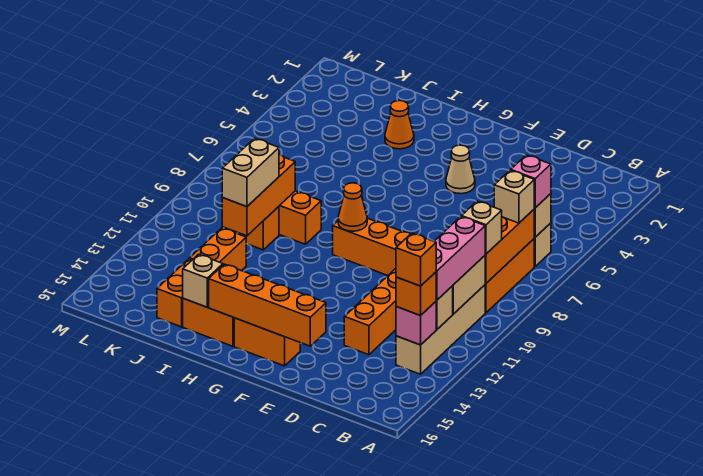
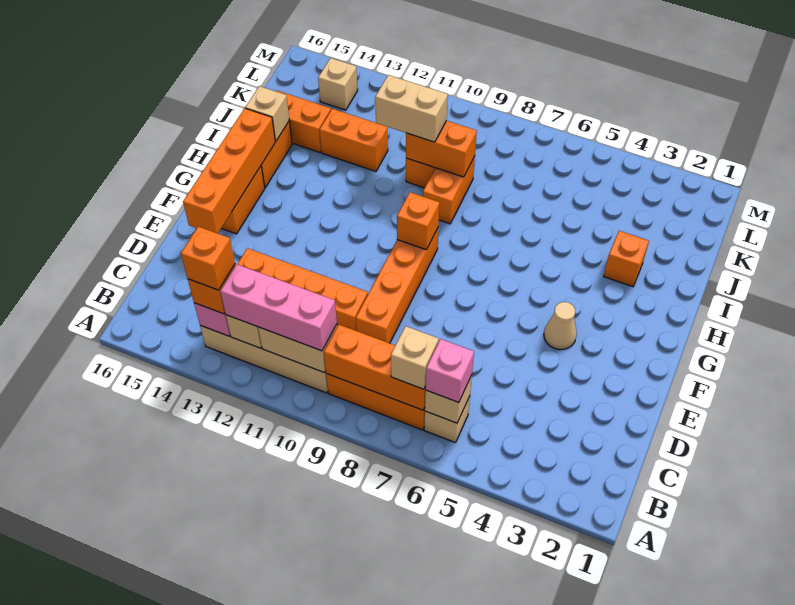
tan brick B9 level 3 -> tan brick L14 level 1
orange cone G9 level 2 -> orange brick G9 level 2
orange cone I3 level 1 -> orange brick I3 level 1
orange brick J9:J11 level 2 -> orange brick J9:J10 level 2

